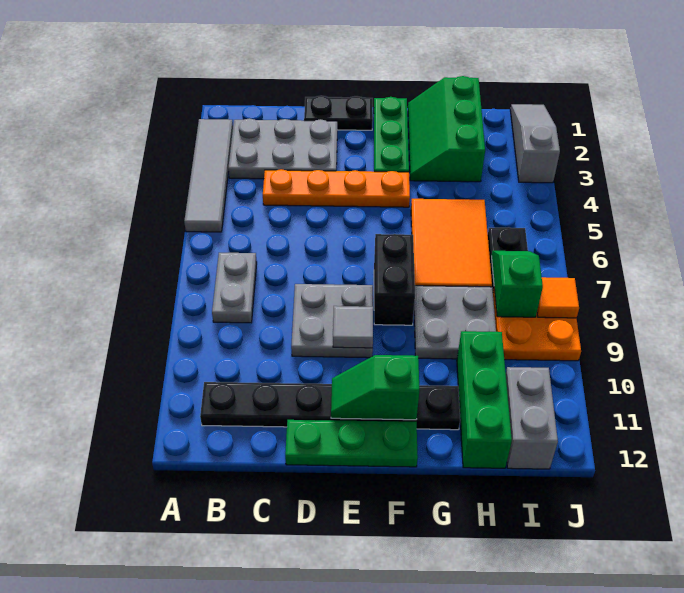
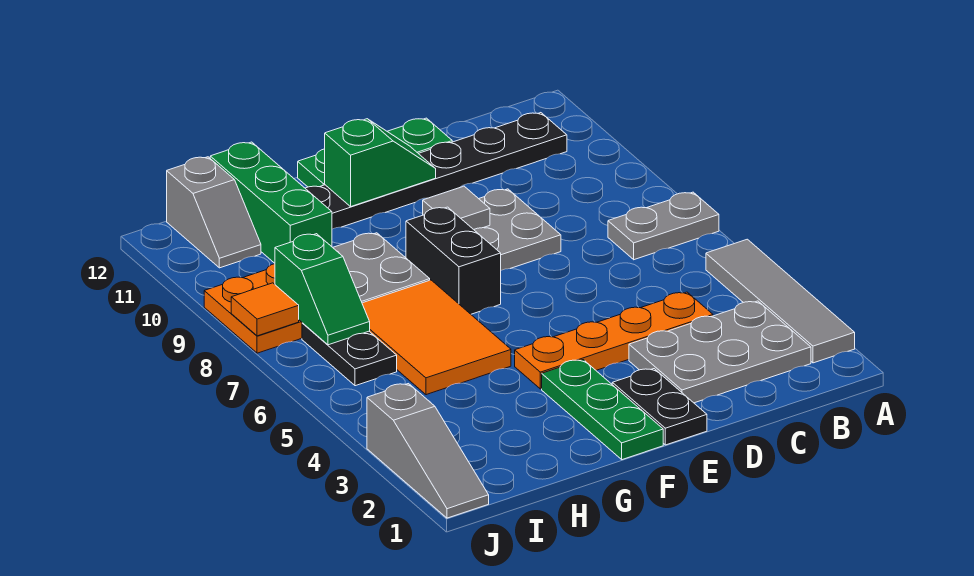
grey plate B7:B8 level 1 -> grey plate A7:B7 level 1
black plate D1:E1 level 1 -> black plate E1:E2 level 1
green slope G1:H3 level 1 top H -> none
grey brick I11:I12 level 1 -> grey slope I11:I12 level 1 top 12

